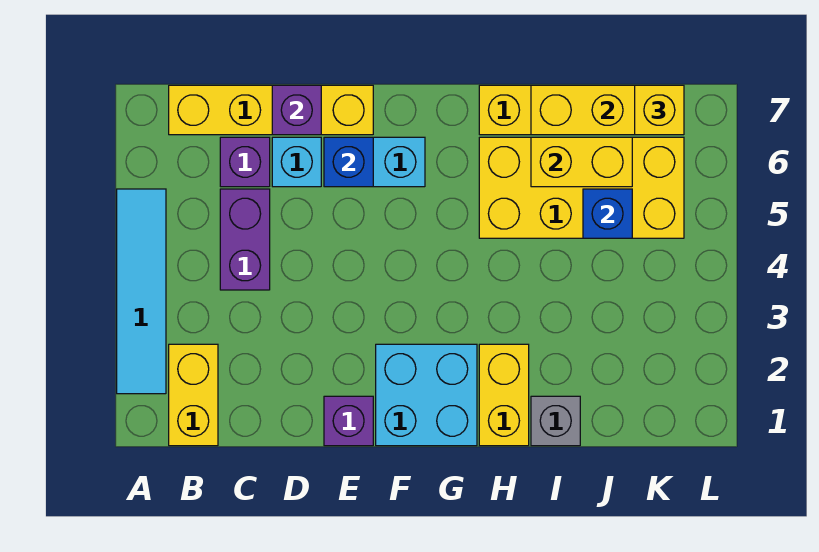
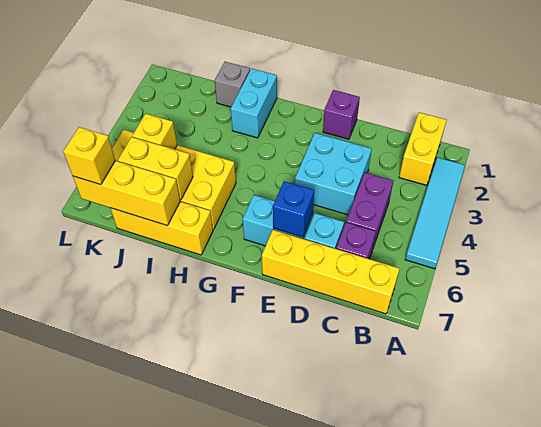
purple brick D7 level 2 -> none
cyan brick F1:G2 level 1 -> cyan brick D3:E4 level 1
yellow brick H1:H2 level 1 -> cyan brick H1:H2 level 1
blue brick J5 level 2 -> yellow brick J5 level 2

